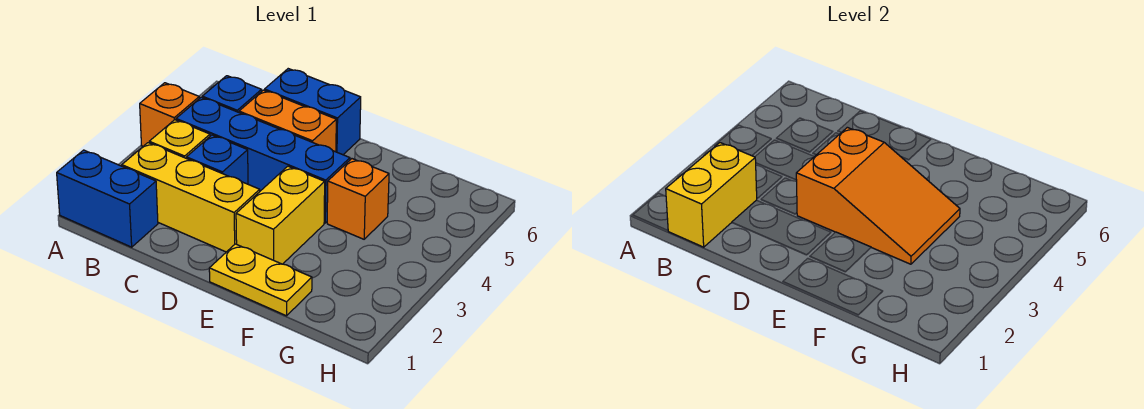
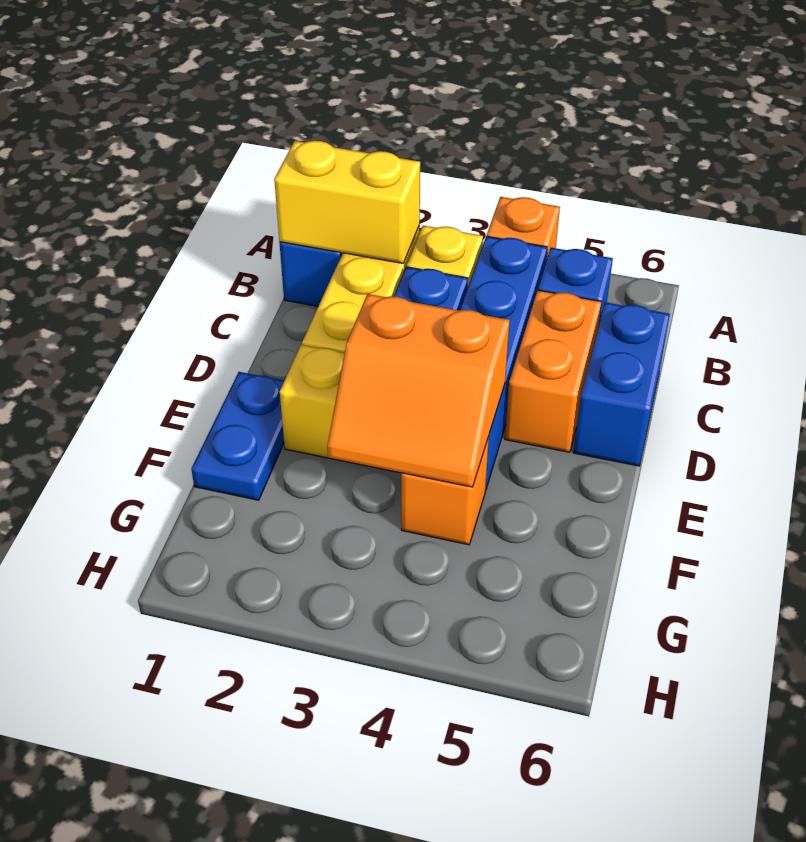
orange slope D3:F4 level 2 top D -> orange slope E3:F4 level 2 top E
yellow plate E1:F1 level 1 -> blue plate E1:F1 level 1

